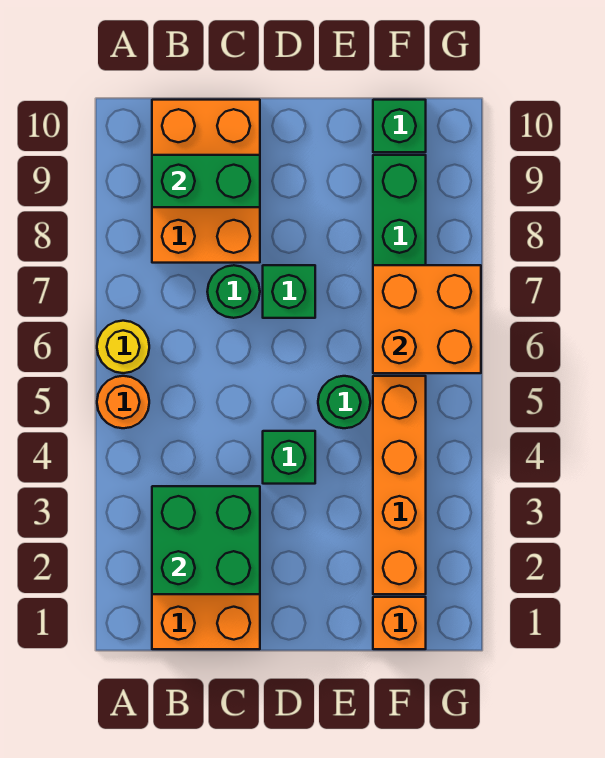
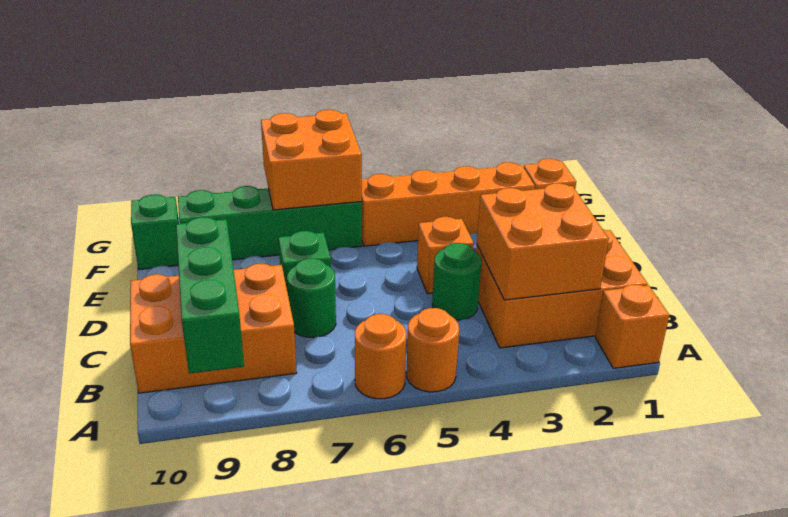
none -> orange brick A1 level 1
yellow round brick A6 level 1 -> orange round brick A6 level 1
green brick B2:C3 level 2 -> orange brick B2:C3 level 2
green brick B9:C9 level 2 -> green brick A9:C9 level 2
green brick D4 level 1 -> orange brick D4 level 1
green round brick E5 level 1 -> green round brick C4 level 1

